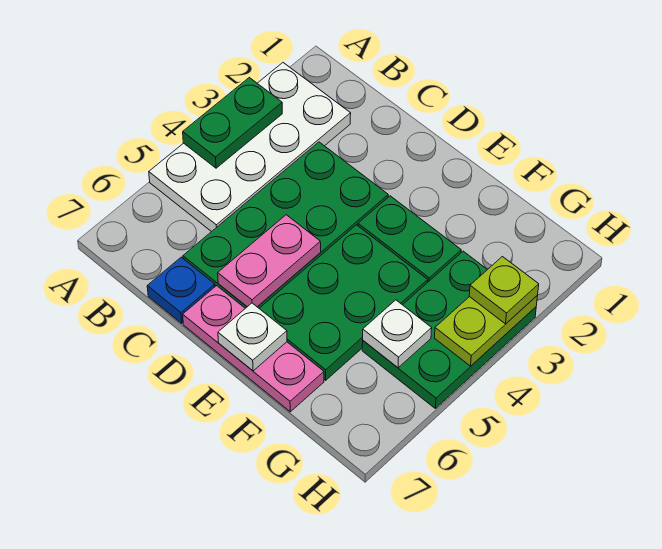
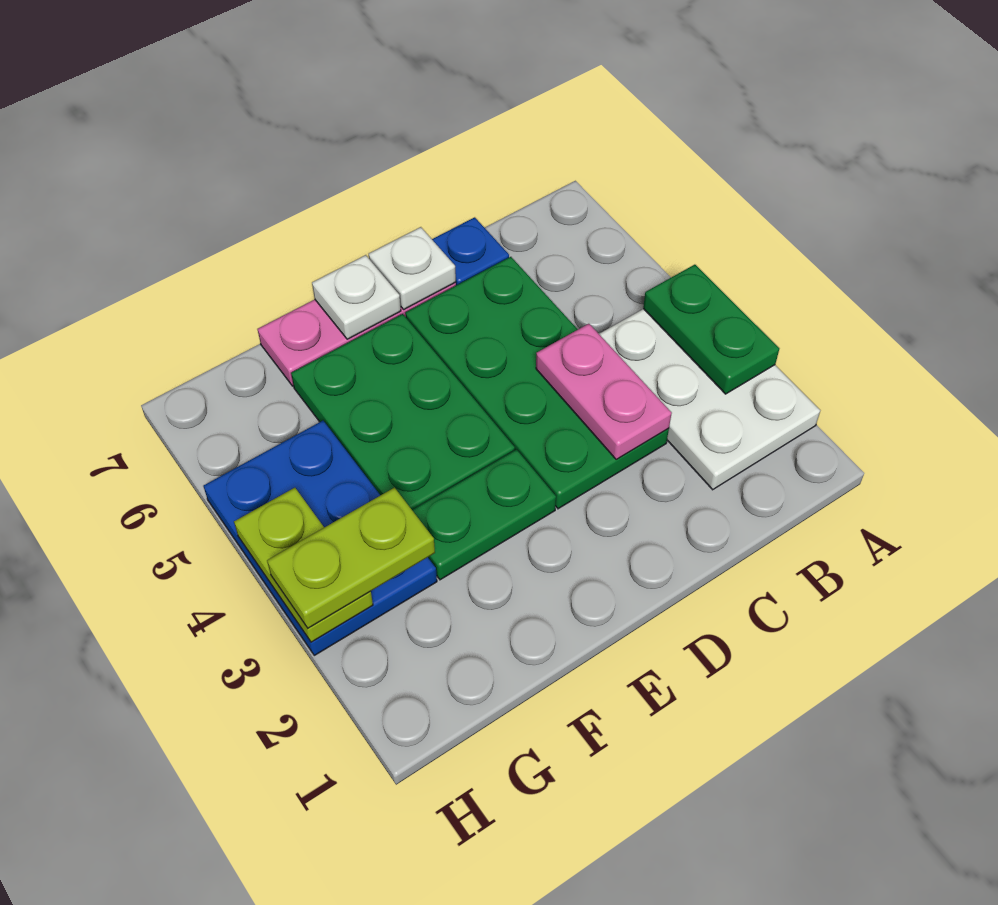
white plate A2:B5 level 1 -> white plate A2:B4 level 1
pink plate D5:D6 level 2 -> pink plate C3:C4 level 2
green plate G3:H5 level 1 -> blue plate G3:H5 level 1
white plate G5 level 2 -> white plate D7 level 2
lime plate H3 level 3 -> lime plate G3:H3 level 3

